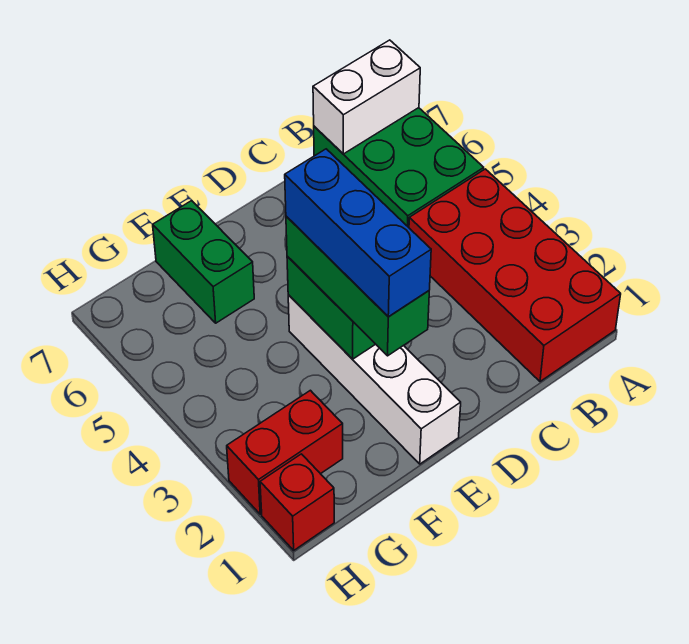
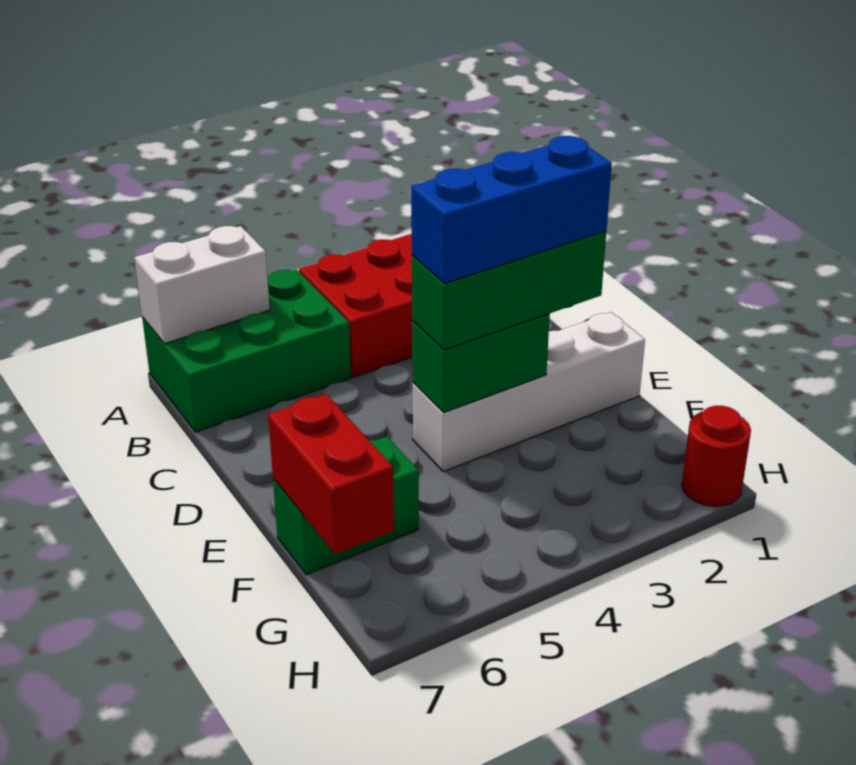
white brick A7:B7 level 2 -> white brick A6:A7 level 2
red brick G2:H2 level 1 -> red brick F7:G7 level 2
red brick H1 level 1 -> red round brick H1 level 1

